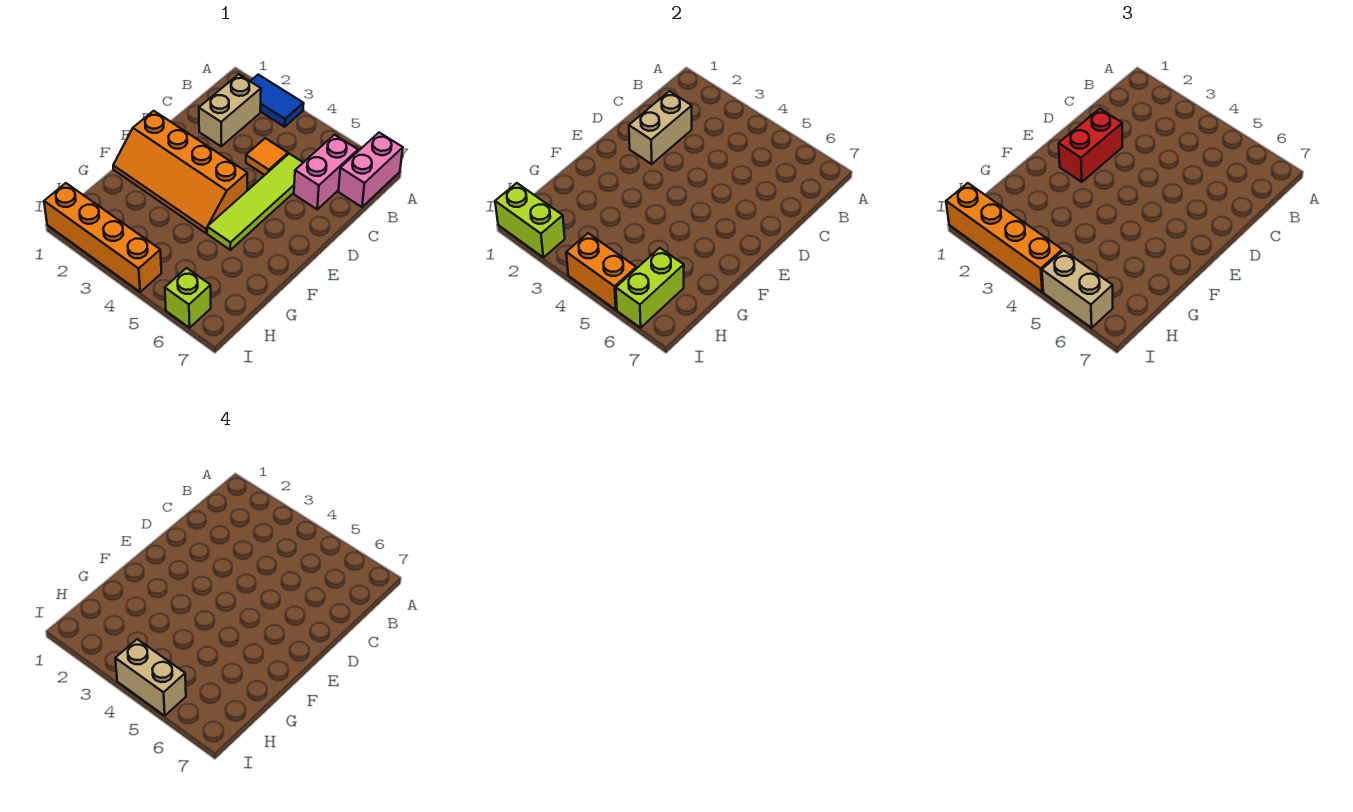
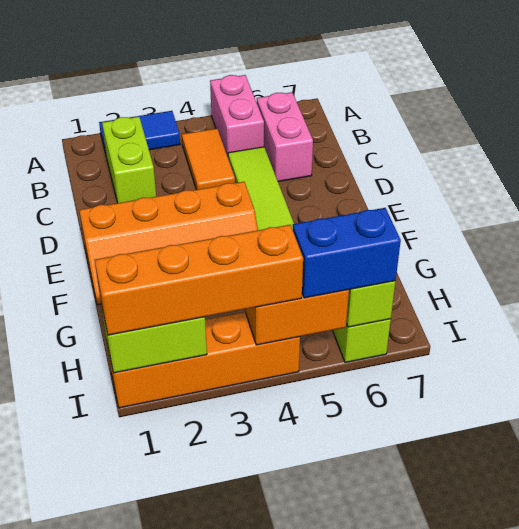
pink brick A7:B7 level 1 -> pink brick A5:B5 level 1
tan brick B2:C2 level 1 -> lime brick B2:C2 level 1
tan brick C2:D2 level 2 -> none
orange tile C4 level 1 -> orange tile B4:C4 level 1
red brick D2:E2 level 3 -> none
tan brick I4:I5 level 4 -> none
tan brick I5:I6 level 3 -> blue brick I5:I6 level 3

